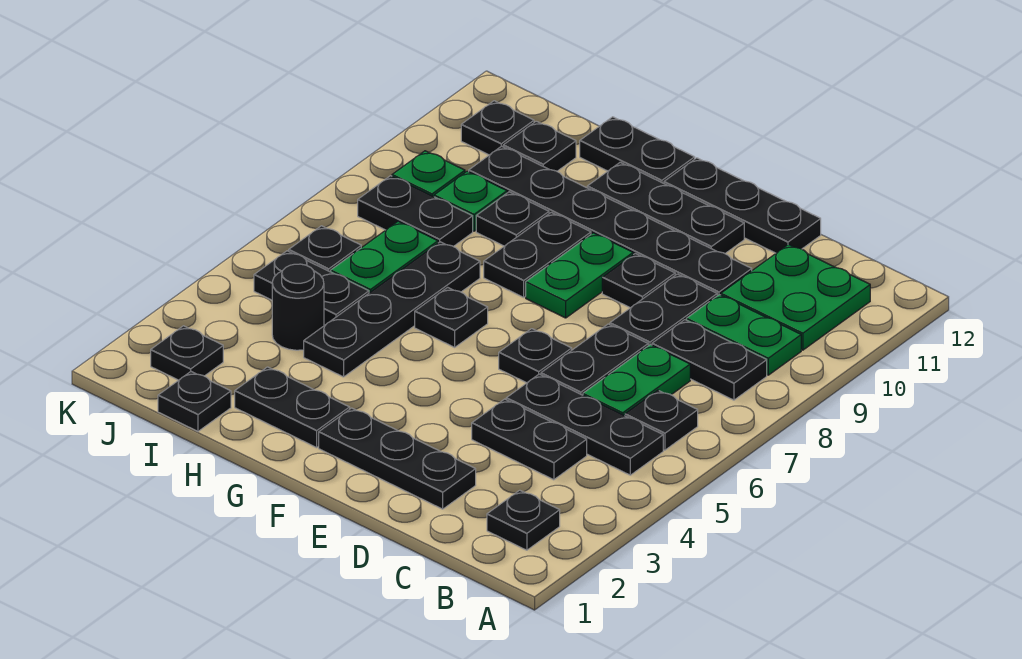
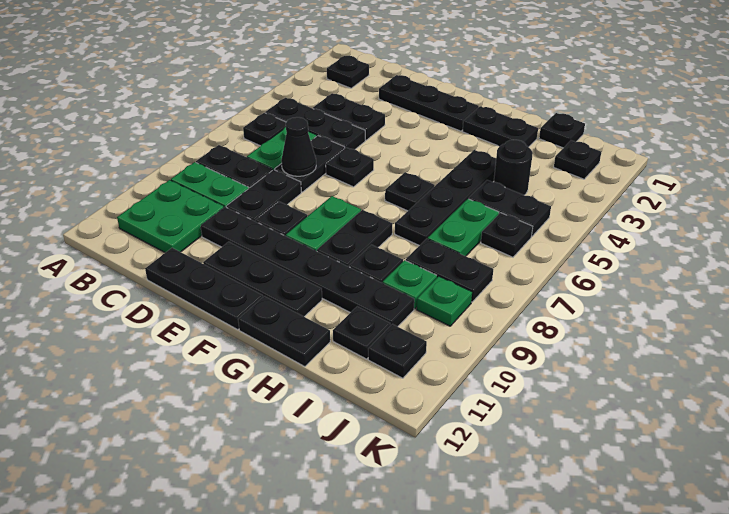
none -> black cone D7 level 2

